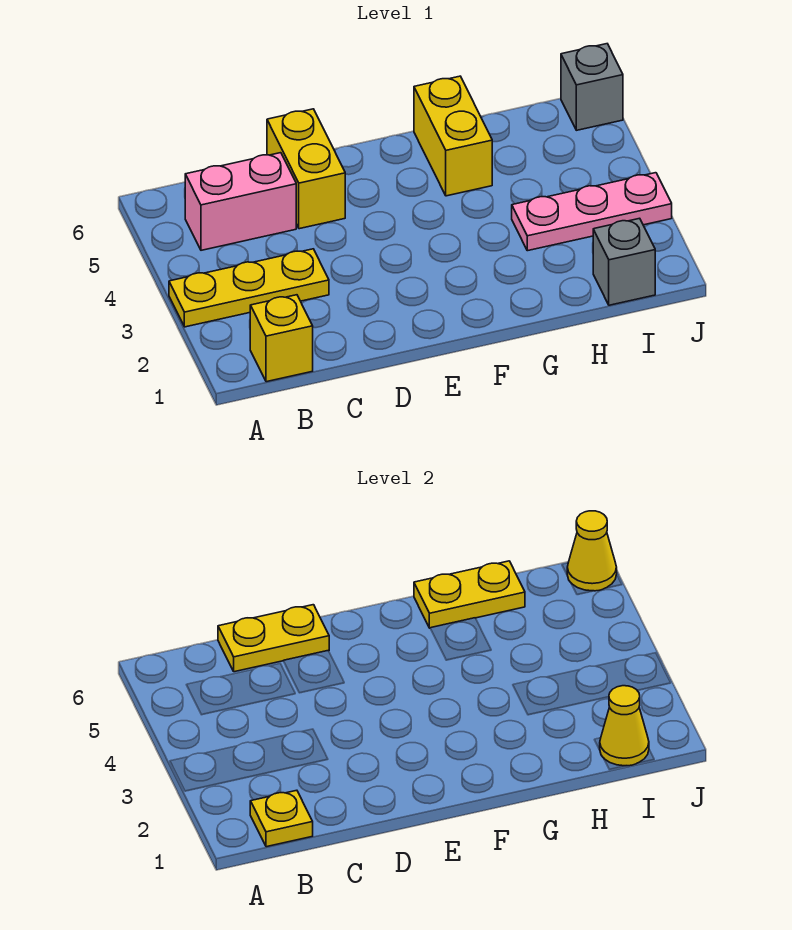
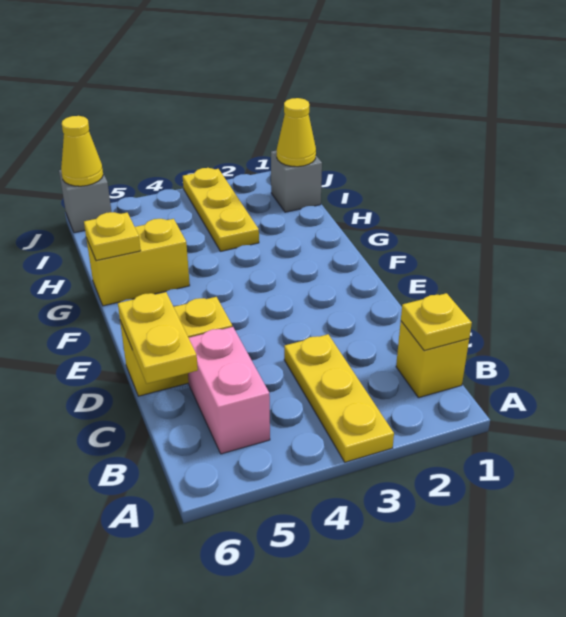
yellow plate G6:H6 level 2 -> yellow plate G6 level 2
pink plate H3:J3 level 1 -> yellow plate H3:J3 level 1

